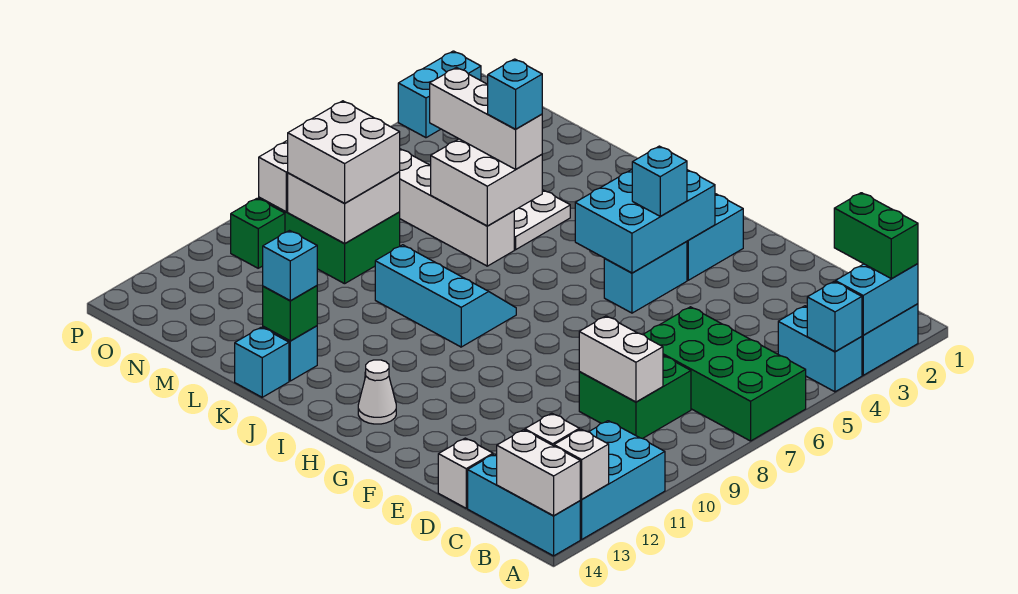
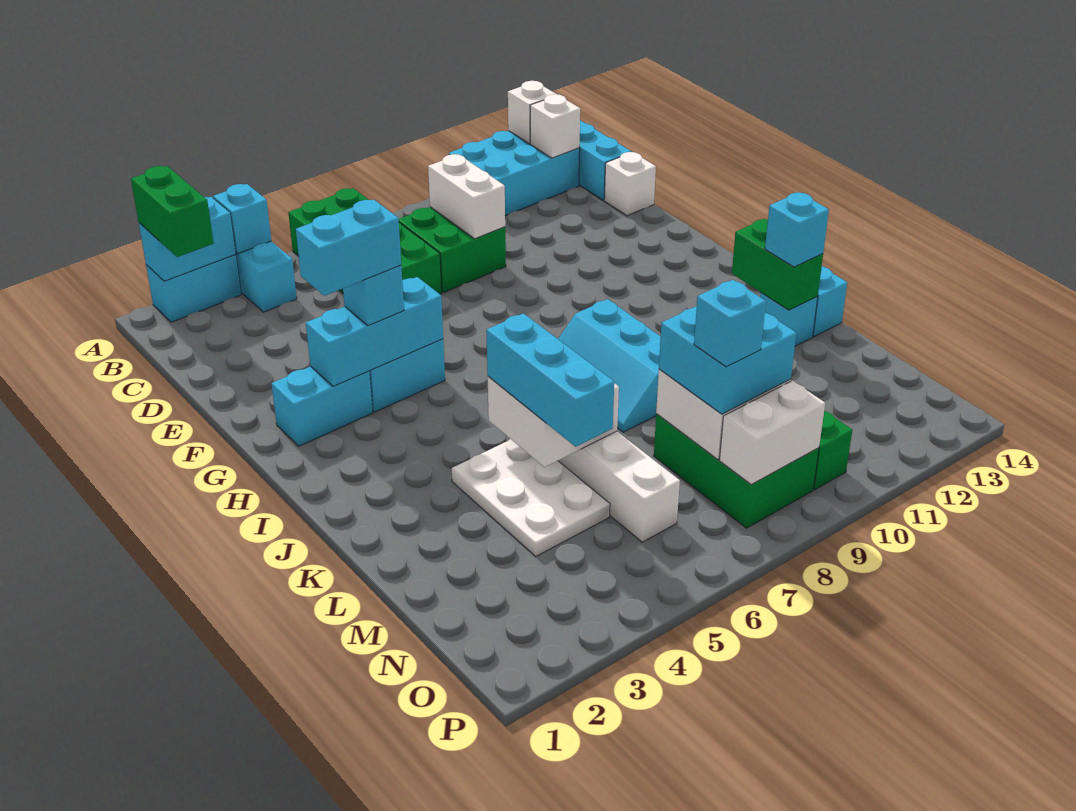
white brick A14:B14 level 2 -> none
cyan brick G3:H5 level 2 -> cyan brick G3:G5 level 2
white cone H13 level 1 -> none
white brick K5:M5 level 3 -> cyan brick K5:M5 level 3
cyan brick K5 level 4 -> cyan brick N8 level 4
green brick K13 level 2 -> green brick J13:K13 level 2
white brick M8:N9 level 3 -> cyan brick M8:N9 level 3
cyan brick P2:P3 level 1 -> cyan brick G3:G4 level 4

